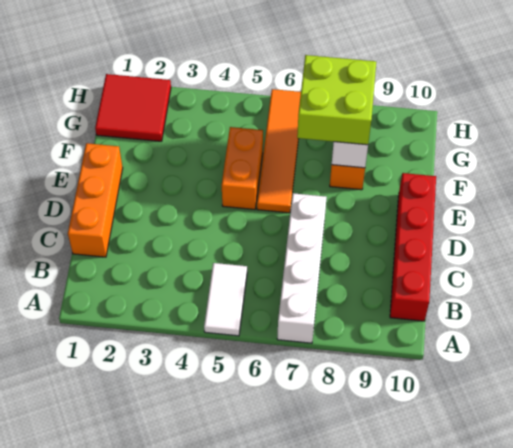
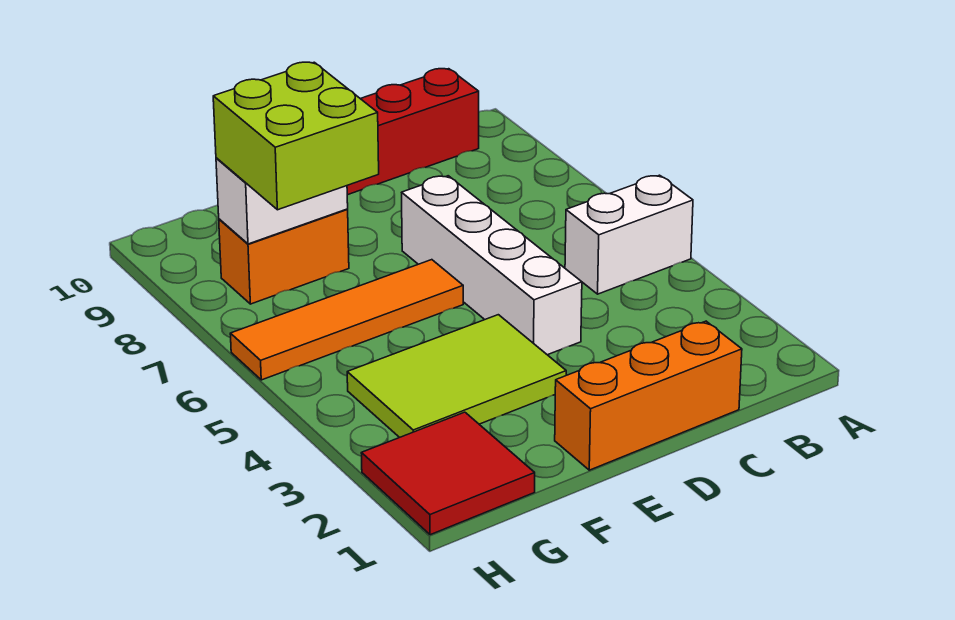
white tile A5:B5 level 1 -> white brick A5:B5 level 1
white brick A7:D7 level 1 -> white brick D4:D7 level 1
none -> lime tile E3:G4 level 1
orange brick E5:F5 level 1 -> none

